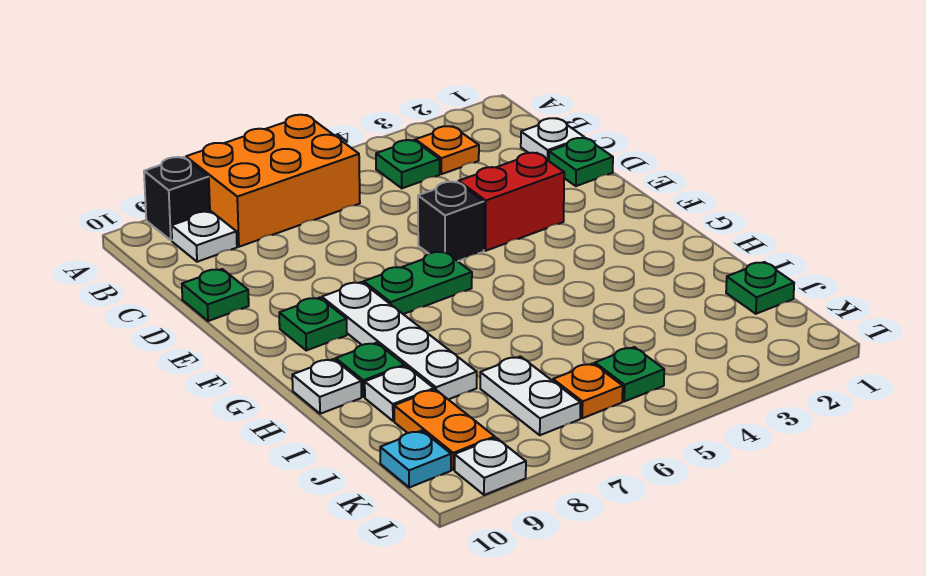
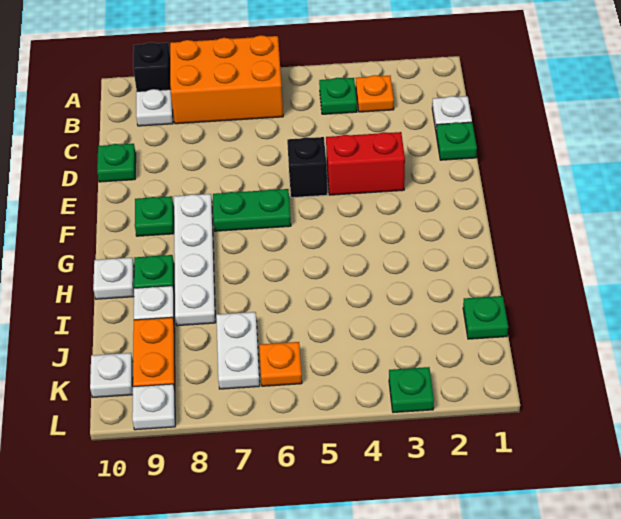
green plate K5 level 1 -> green plate L3 level 1
cyan plate K10 level 1 -> white plate K10 level 1

